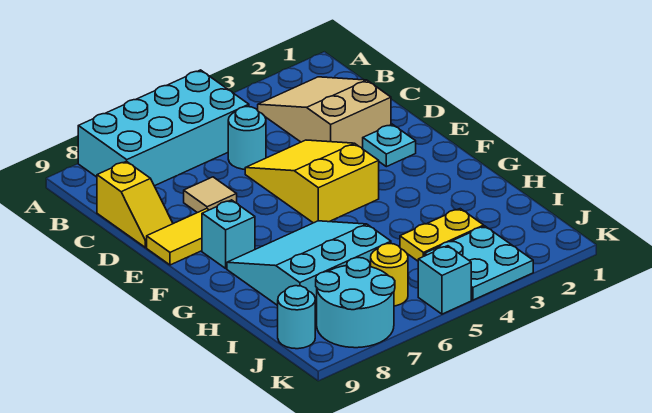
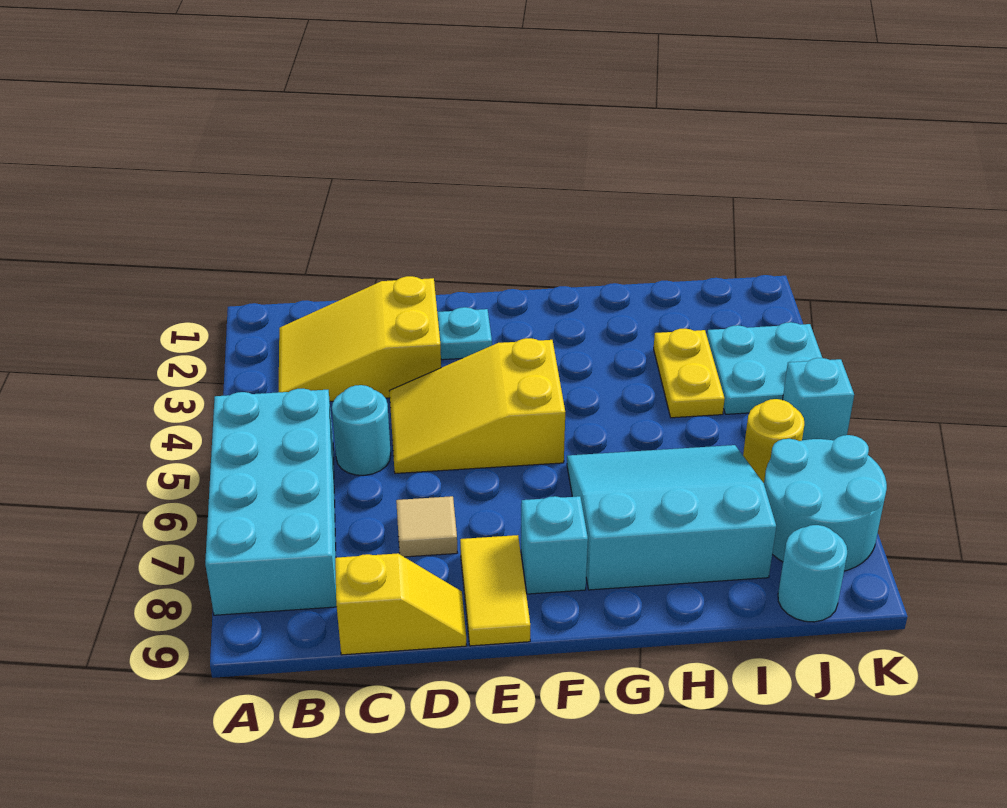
tan slope B2:D3 level 1 top D -> yellow slope B2:D3 level 1 top D
cyan slope G6:I8 level 1 top I -> cyan slope G6:I8 level 1 top 8

